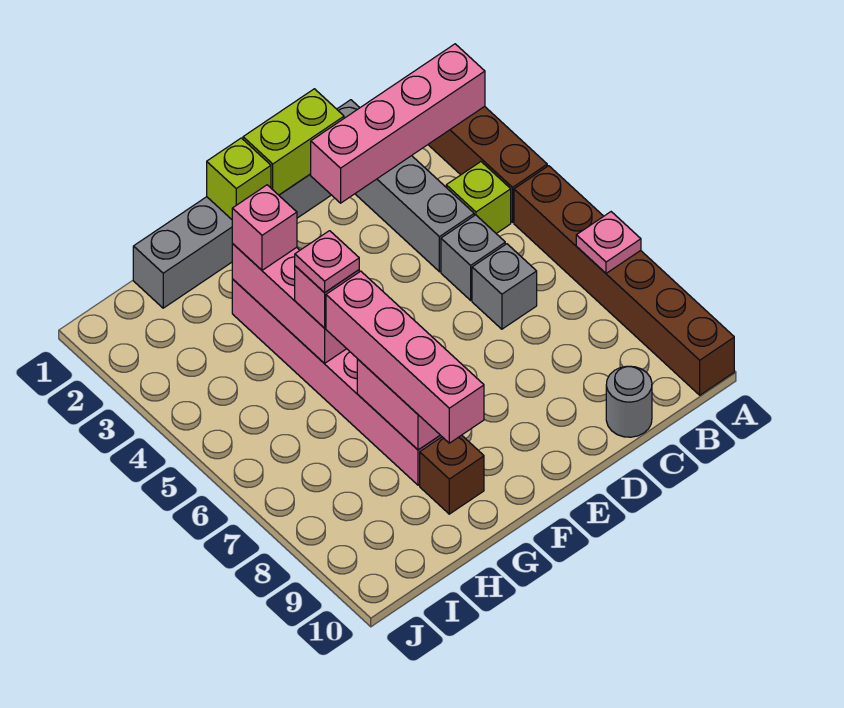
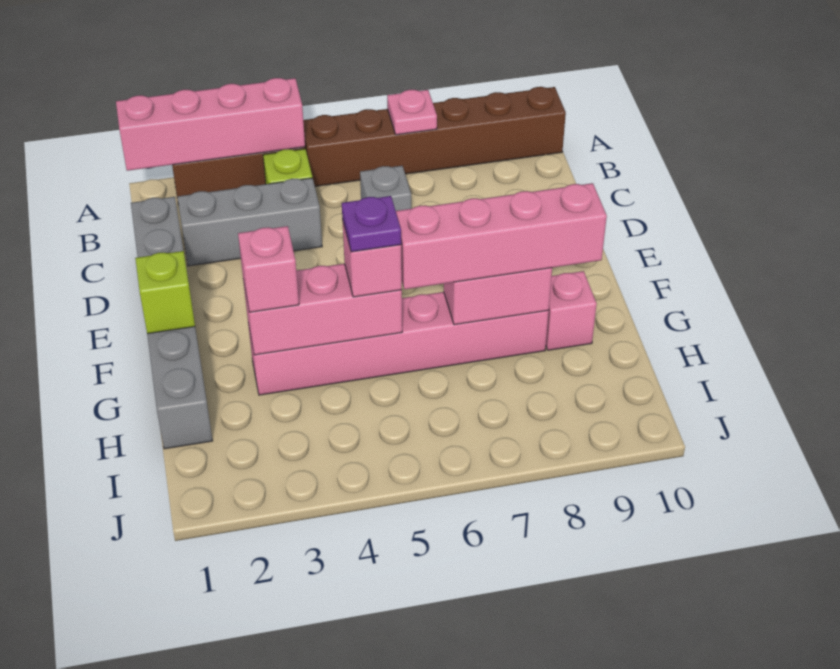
pink brick A2:D2 level 2 -> pink brick A1:A4 level 2
grey brick C5 level 1 -> none
grey round brick C10 level 1 -> none
lime brick D1:E1 level 2 -> none
pink plate G5 level 4 -> purple plate G5 level 4
brown brick G9 level 1 -> pink brick G9 level 1

